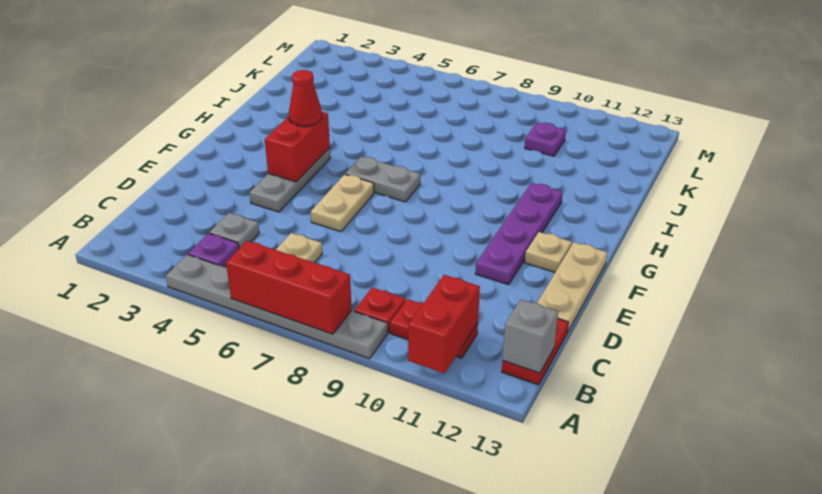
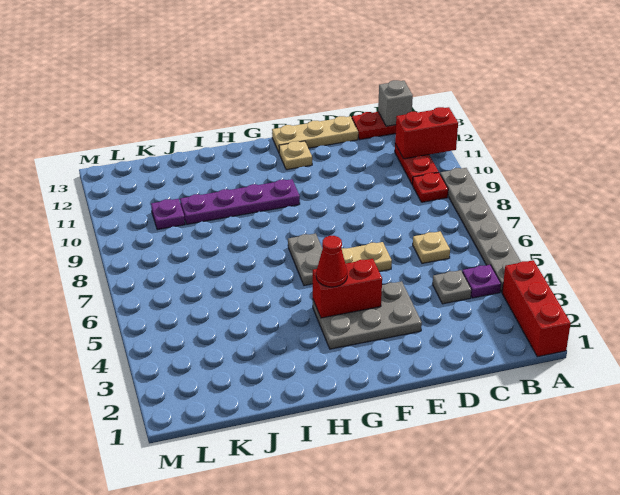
red brick A6:A8 level 2 -> red brick A1:A3 level 1
grey plate E4:G4 level 1 -> grey plate E3:G4 level 1
purple plate E11:H11 level 1 -> purple plate G10:J10 level 1

